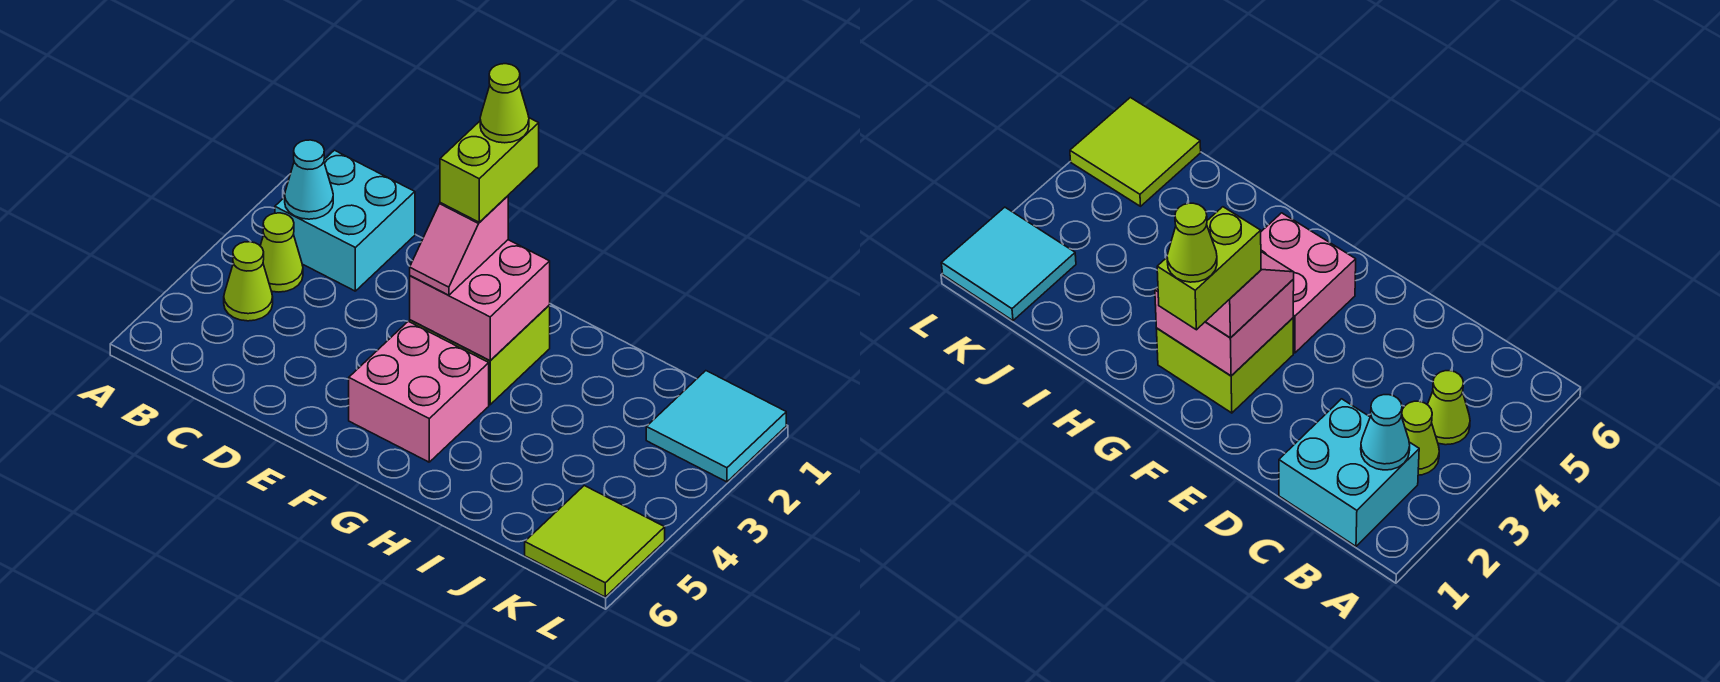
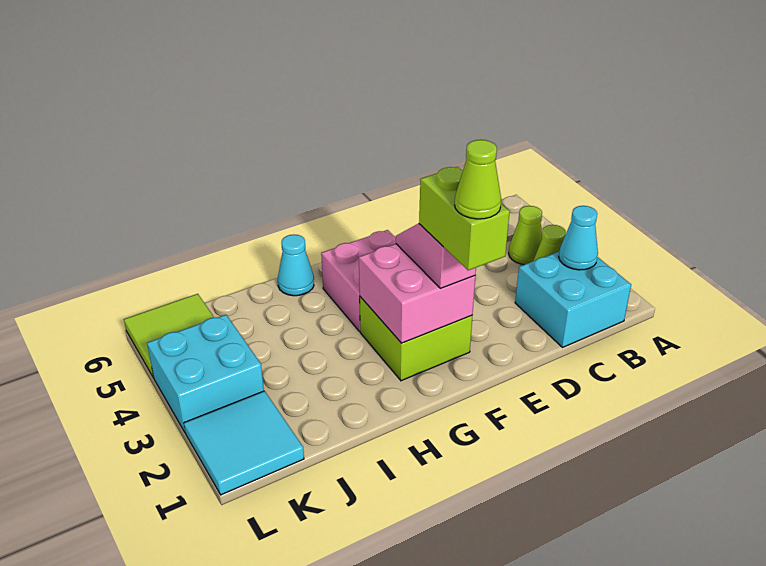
none -> cyan cone H6 level 1
none -> cyan brick K3:L4 level 1

